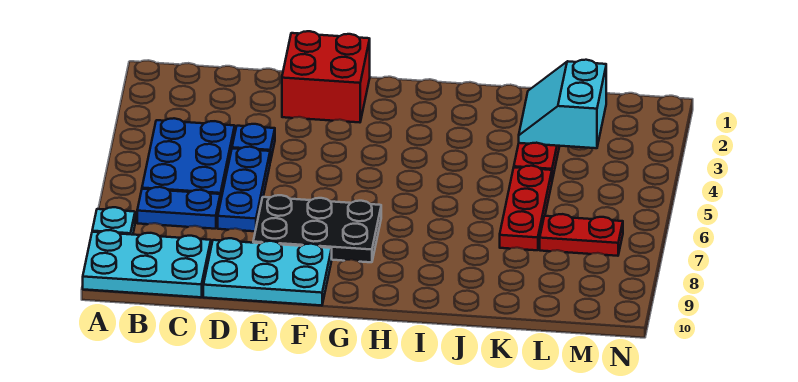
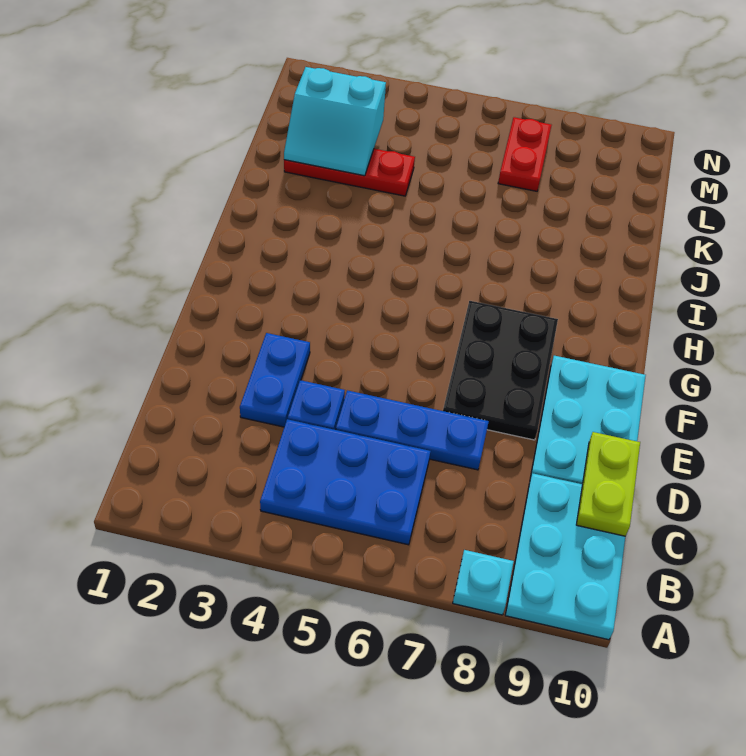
blue plate B7:C7 level 1 -> blue plate D3:E3 level 1
none -> lime plate C10:D10 level 2
red brick E1:F2 level 1 -> none
red plate K5:K7 level 1 -> none

